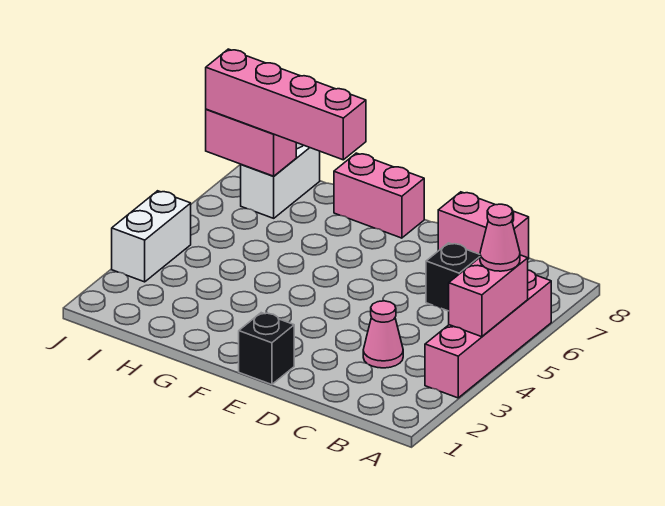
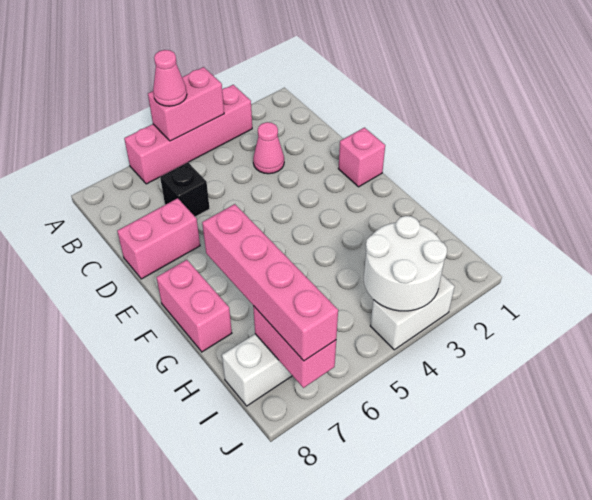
pink brick C8:D8 level 1 -> pink brick D7:D8 level 1
black brick E1 level 1 -> pink brick E1 level 1
none -> white round brick I3:J4 level 2

